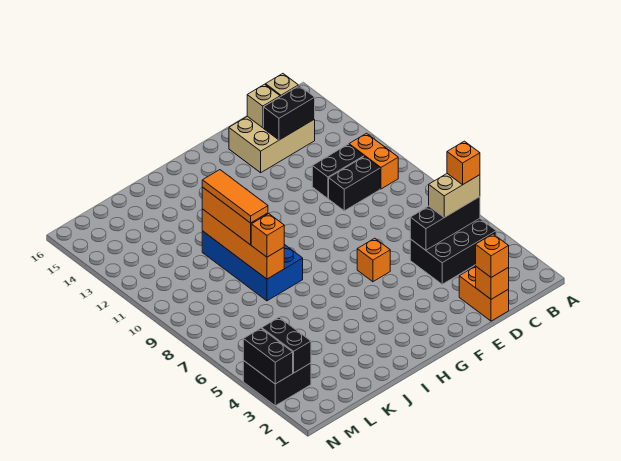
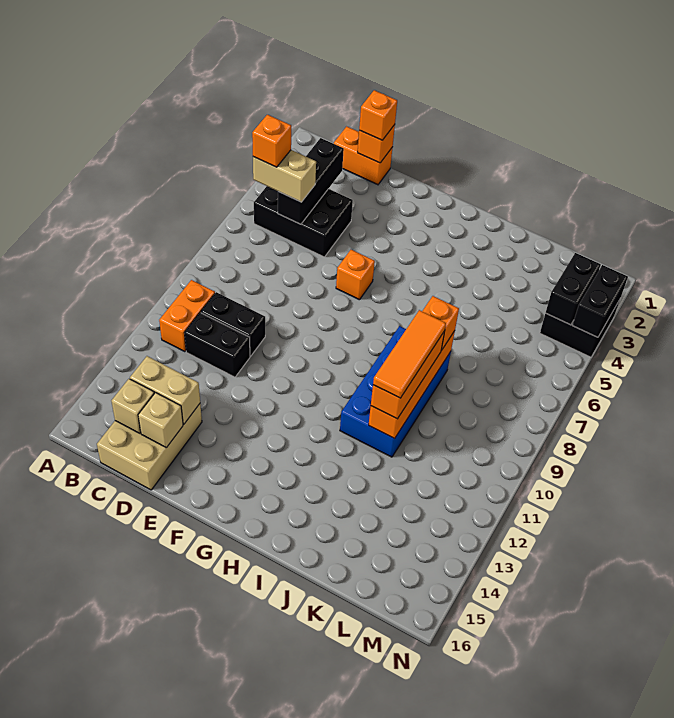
black brick B5:D5 level 2 -> black brick C3:C5 level 2
tan brick C14:E15 level 1 -> tan brick C14:D16 level 1
black brick C14:D14 level 2 -> tan brick C14:D14 level 2
orange brick D1:D2 level 1 -> orange brick C1:D1 level 1

